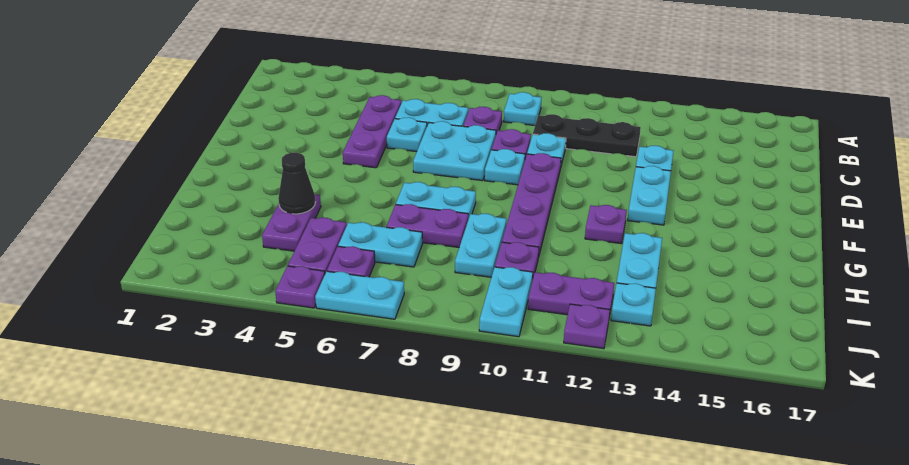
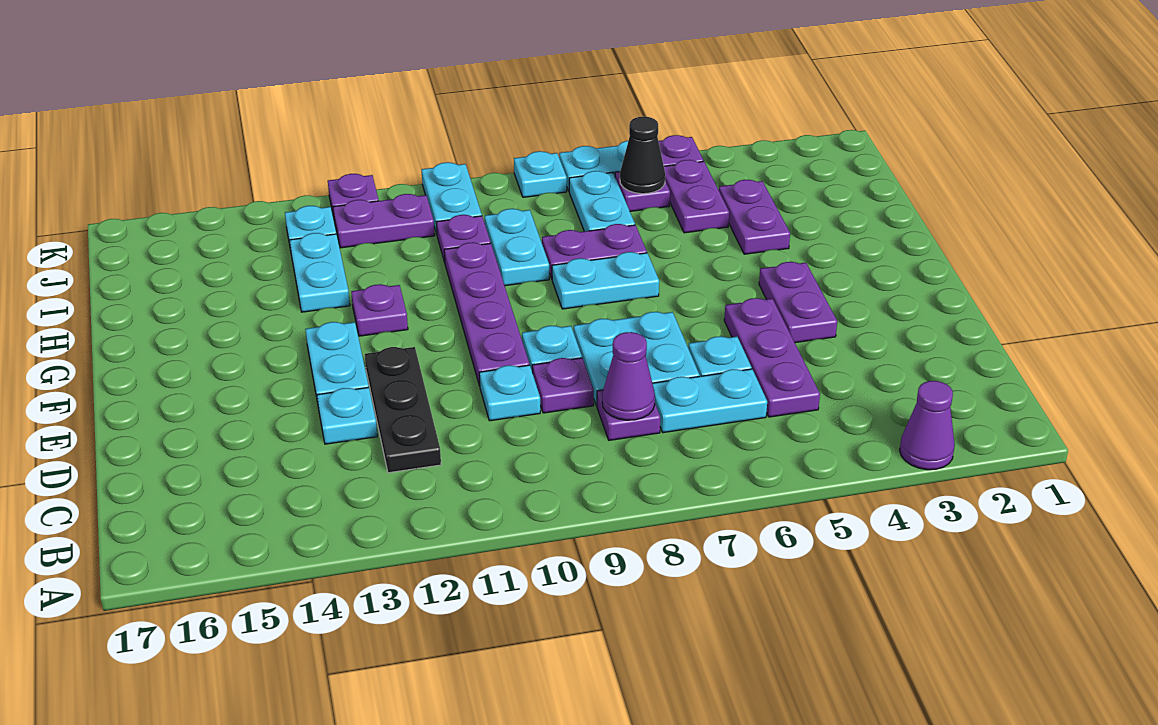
none -> purple cone A3 level 1
cyan plate B9 level 1 -> cyan plate K8 level 1
none -> purple cone C8 level 2
black plate C10:C12 level 1 -> black plate C12:E12 level 1
none -> purple plate E4:F4 level 1
black cone H4 level 2 -> black cone J6 level 2
cyan plate I6:I7 level 1 -> cyan plate I7:J7 level 1

